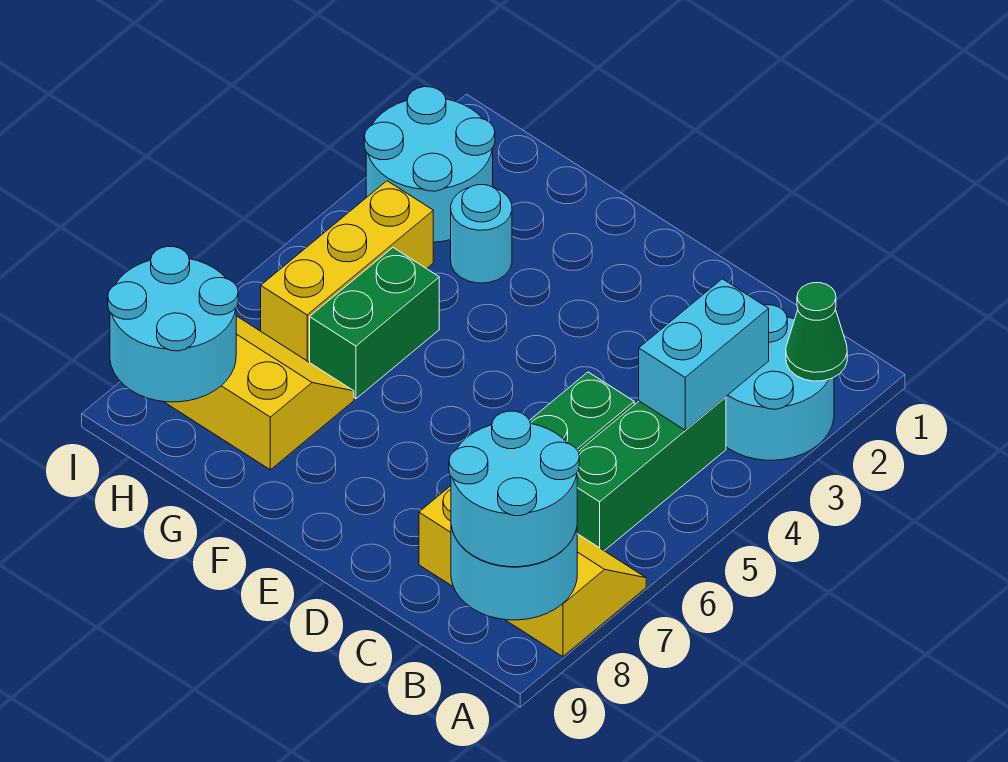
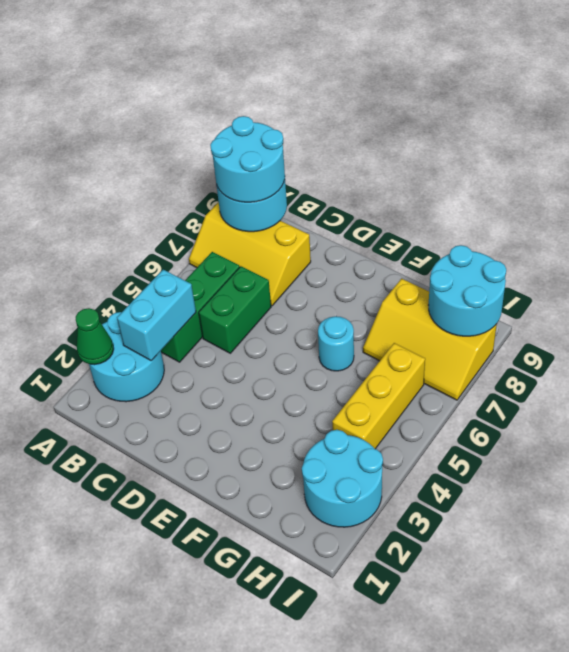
cyan round brick G3 level 1 -> cyan round brick F6 level 1
green brick G5:G6 level 1 -> none

